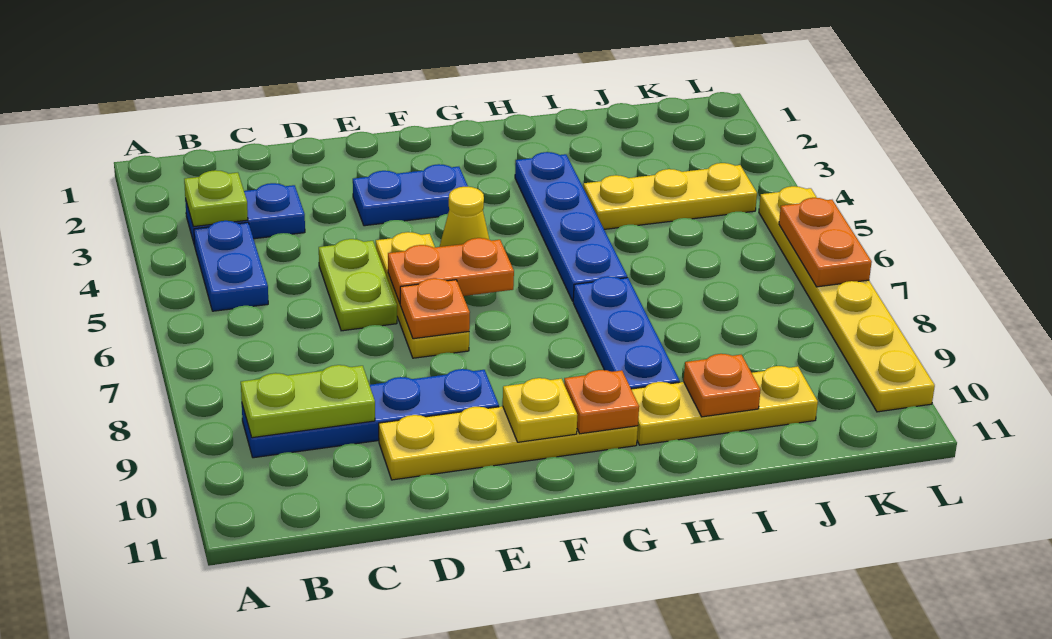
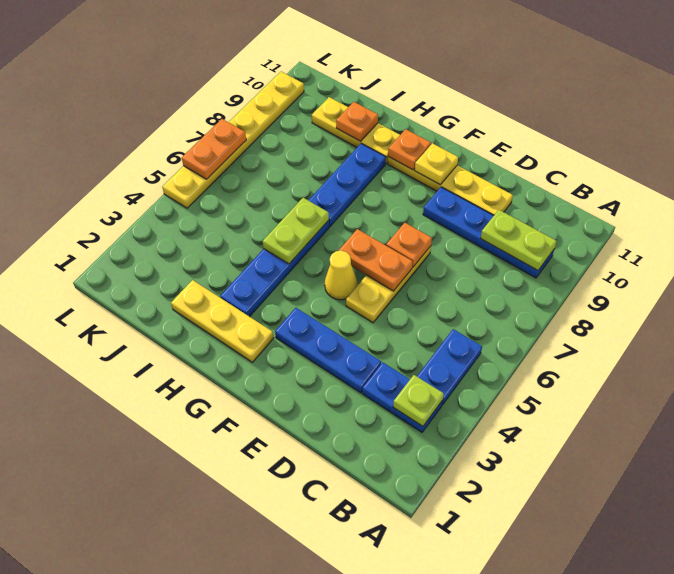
lime plate D5:D6 level 1 -> lime plate H5:H6 level 2
blue plate E3:F3 level 1 -> blue plate D3:F3 level 1
yellow plate I4:K4 level 1 -> yellow plate G2:I2 level 1

